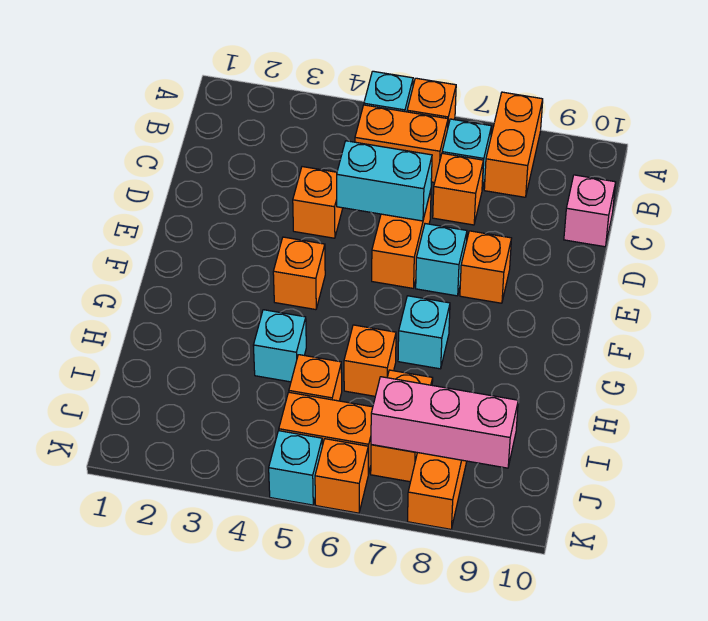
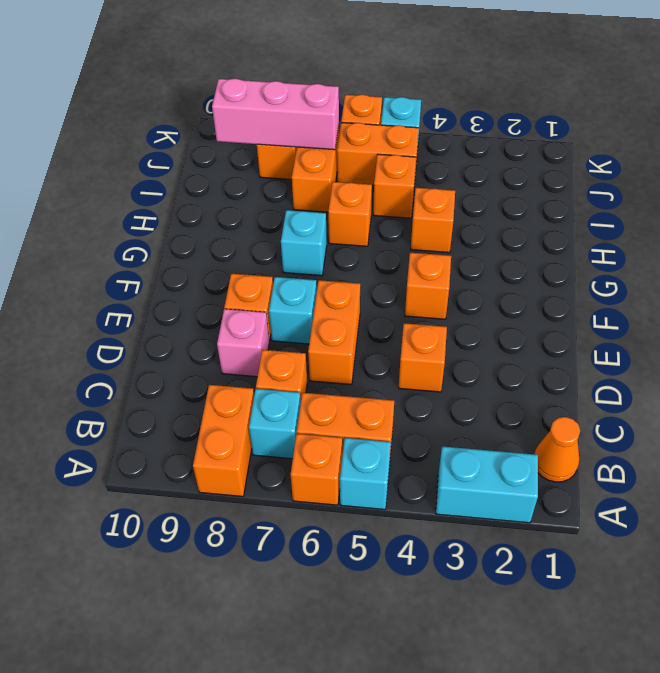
none -> orange cone B1 level 1
pink brick C10 level 1 -> pink brick D8 level 1
cyan brick D5:D6 level 2 -> cyan brick A2:A3 level 1
cyan brick H4 level 1 -> orange brick H4 level 1

